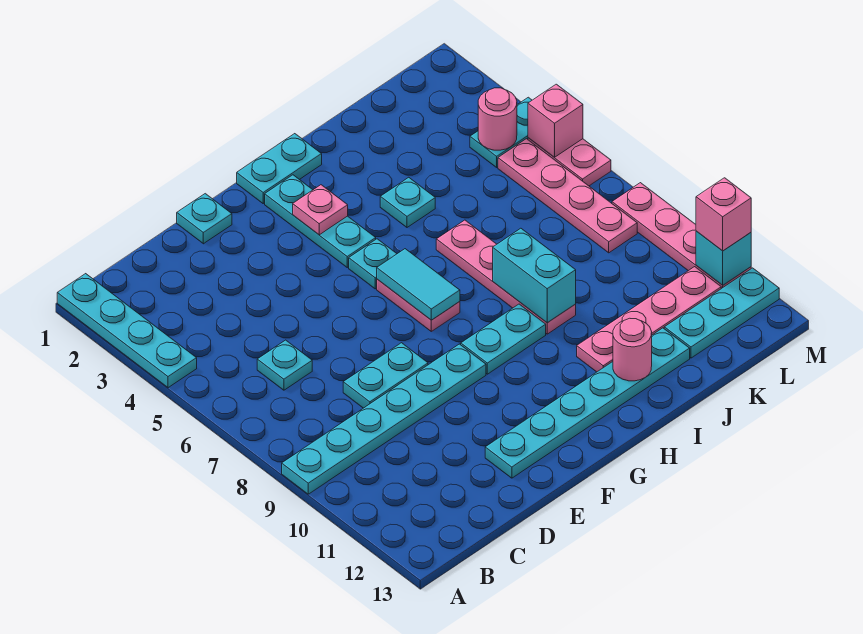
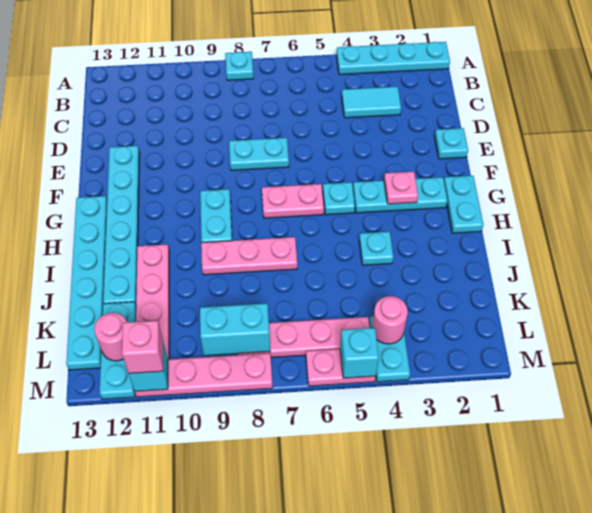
cyan plate A9:F9 level 1 -> cyan plate G13:L13 level 1
cyan plate C6 level 1 -> cyan plate A8 level 1
cyan plate D8:E8 level 1 -> cyan plate E7:E8 level 1
cyan tile G6:G7 level 2 -> cyan tile C3:C4 level 1
pink plate I6:I9 level 1 -> pink plate I7:I9 level 1
cyan brick I8:I9 level 2 -> cyan brick L8:L9 level 2
pink round brick I12 level 2 -> pink round brick L12 level 2
pink brick M5 level 2 -> cyan brick M5 level 2

